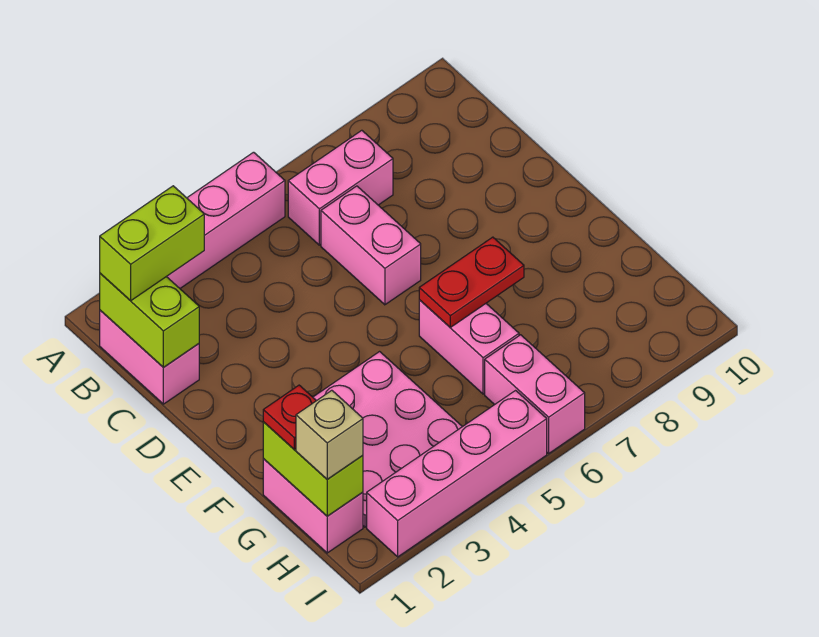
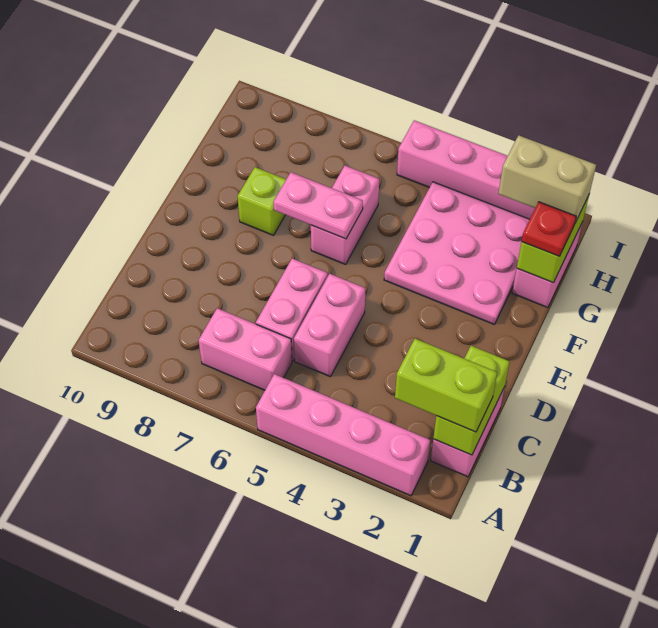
red plate F6:F7 level 2 -> pink plate F6:F7 level 2
none -> lime brick F8 level 1
tan brick H1 level 3 -> tan brick H1:H2 level 3
pink brick H6:I6 level 1 -> pink brick C5:D5 level 1

